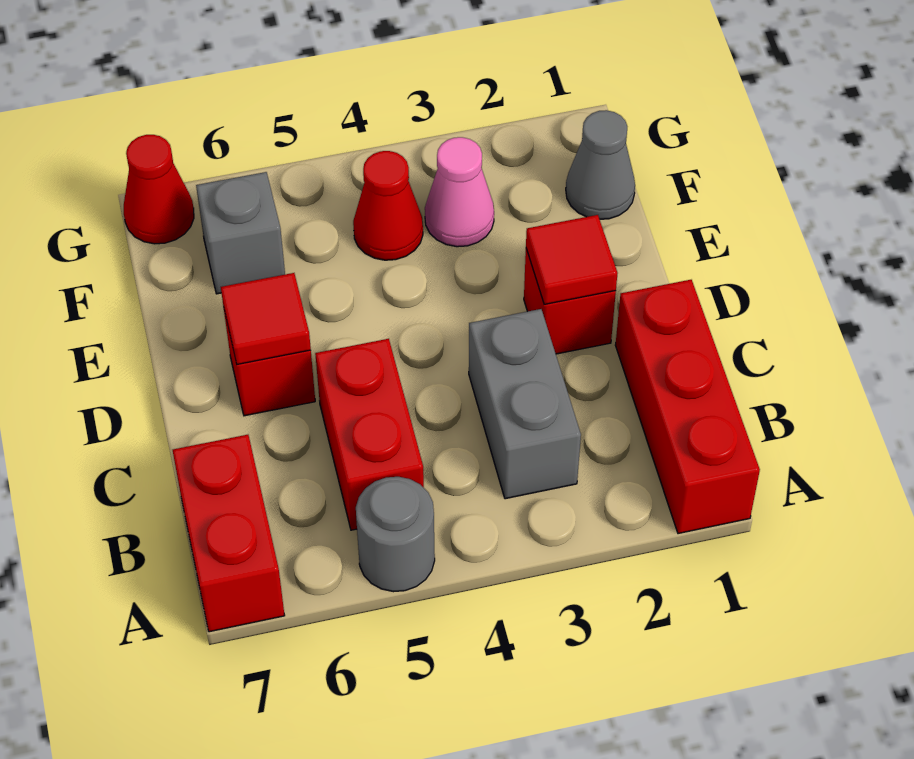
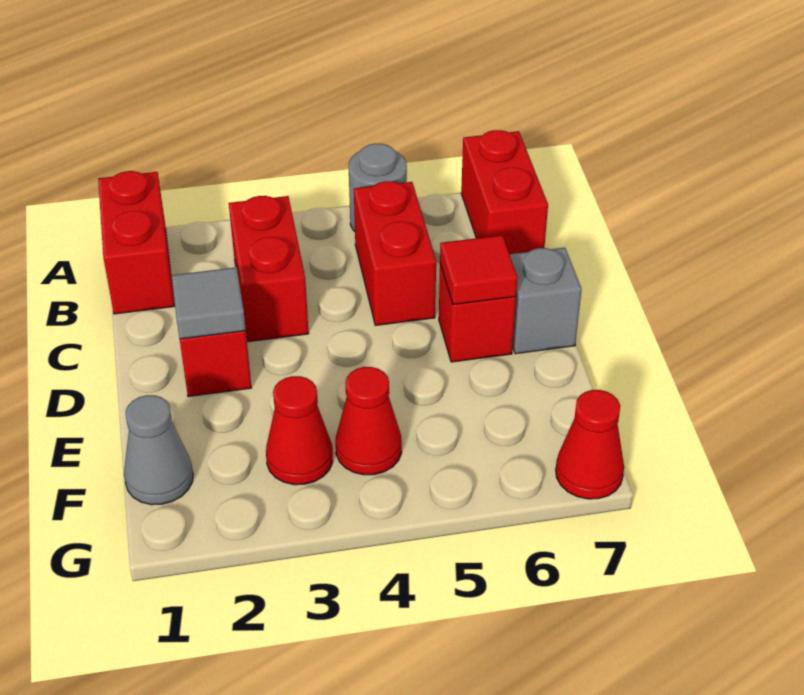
red brick A1:C1 level 1 -> red brick A1:B1 level 1
grey brick B3:C3 level 1 -> red brick B3:C3 level 1
red tile D2 level 2 -> grey tile D2 level 2
pink cone F3 level 1 -> red cone F3 level 1
grey brick F6 level 1 -> grey brick D7 level 1

